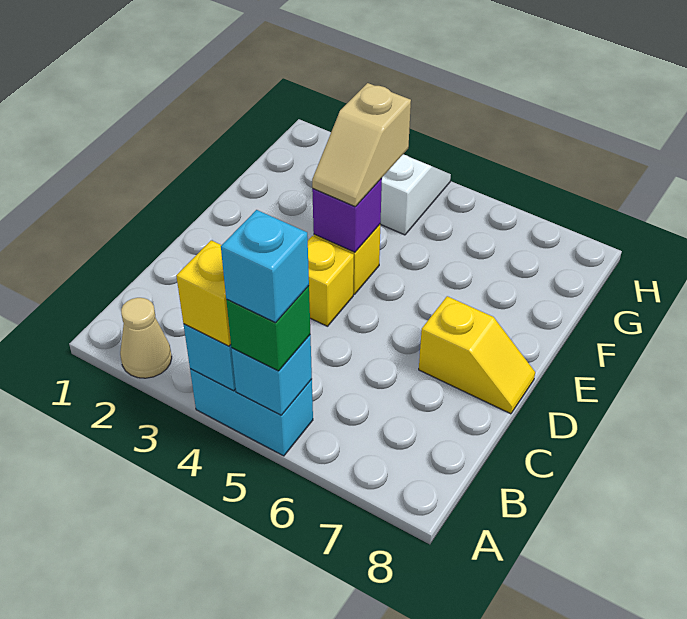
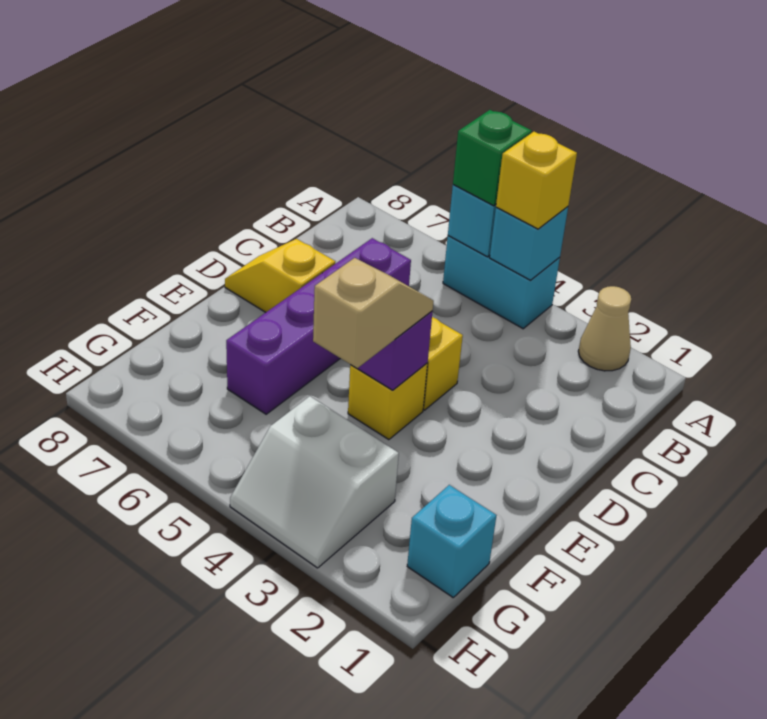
cyan brick A5 level 4 -> cyan brick G1 level 1
none -> purple brick C6:F6 level 1

